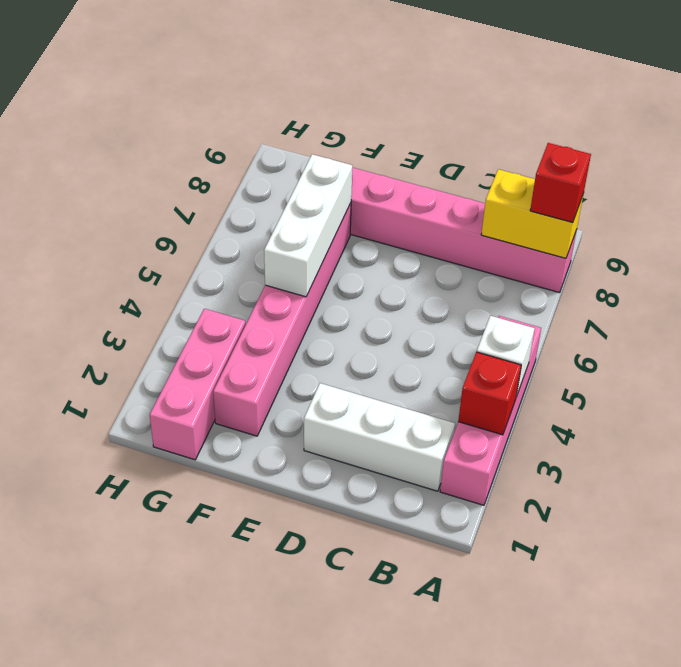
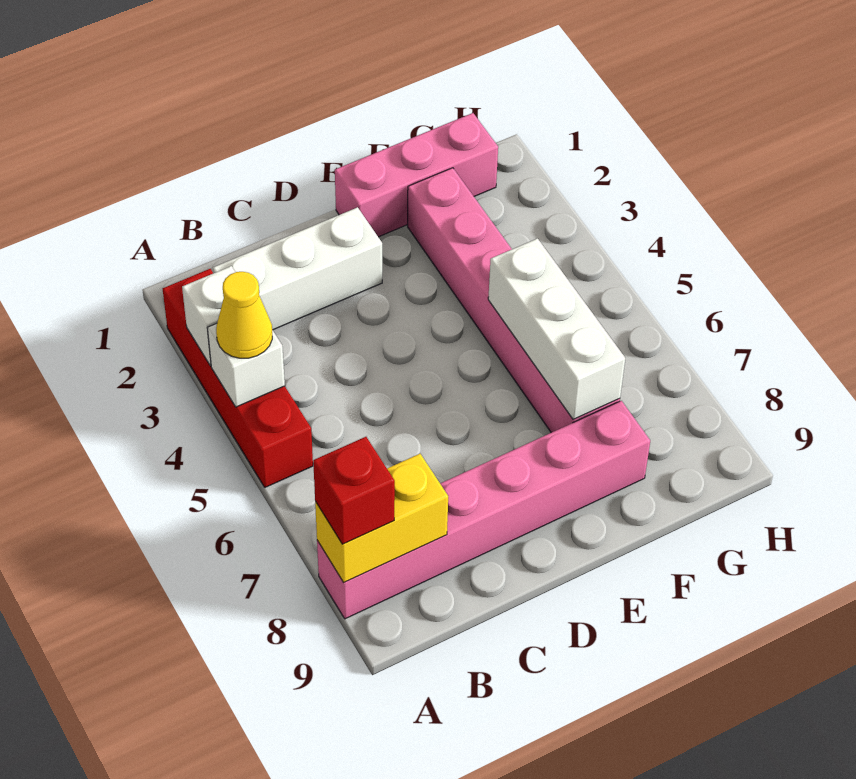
pink brick A2:A5 level 1 -> red brick A2:A5 level 1
red brick A3 level 2 -> white brick A3 level 2
none -> yellow cone A4 level 3
pink brick G1:G3 level 1 -> pink brick E1:G1 level 1

